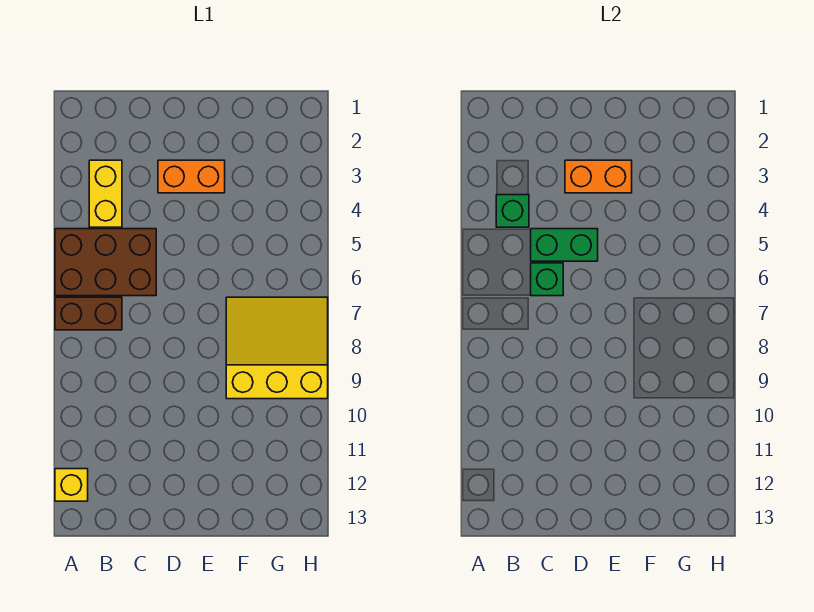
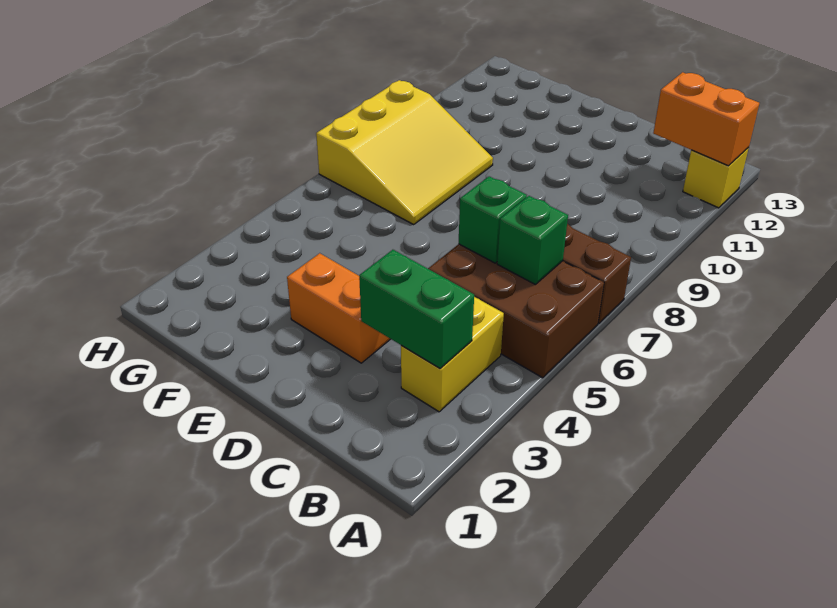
green brick B4 level 2 -> green brick B6 level 2
green brick C5:D5 level 2 -> green brick B3:C3 level 2
orange brick D3:E3 level 2 -> orange brick A12:B12 level 2
yellow slope F7:H9 level 1 top 9 -> yellow slope F7:H9 level 1 top H

